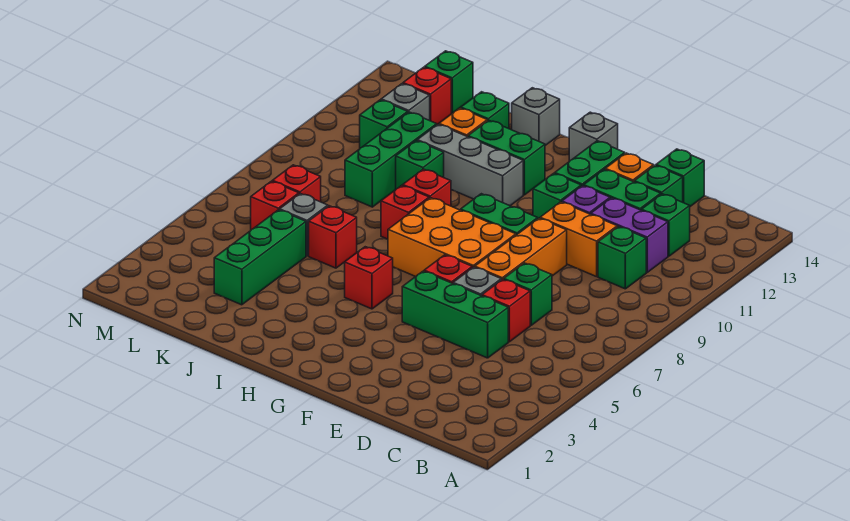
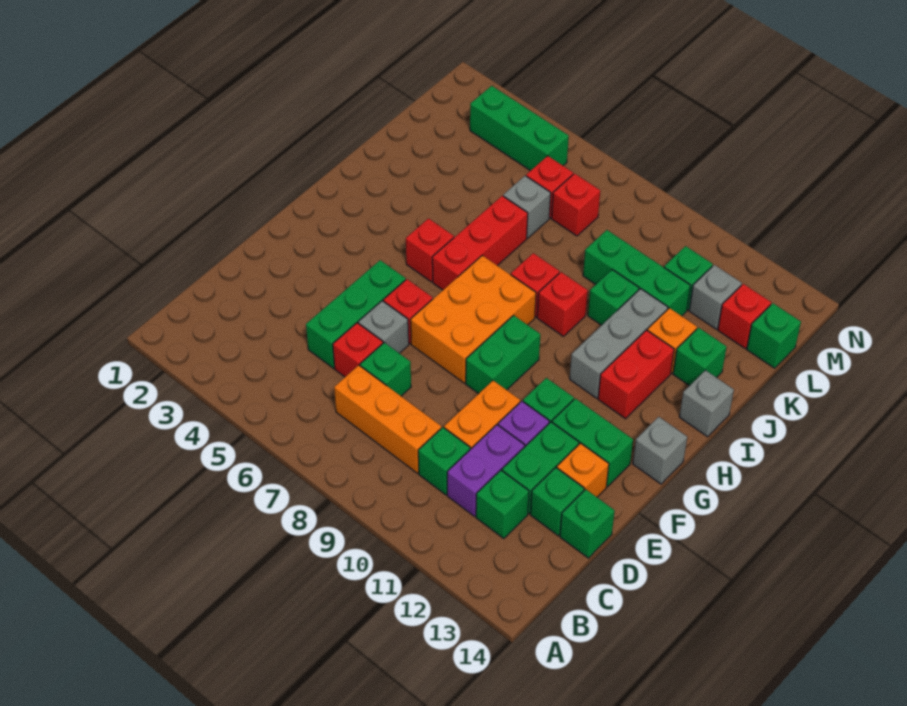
orange brick E7:E9 level 1 -> orange brick C7:C9 level 1
green brick H12:I12 level 1 -> red brick H12:I12 level 1
red brick J6 level 1 -> red brick H6:J6 level 1
green brick K3:K5 level 1 -> green brick M3:M5 level 1

